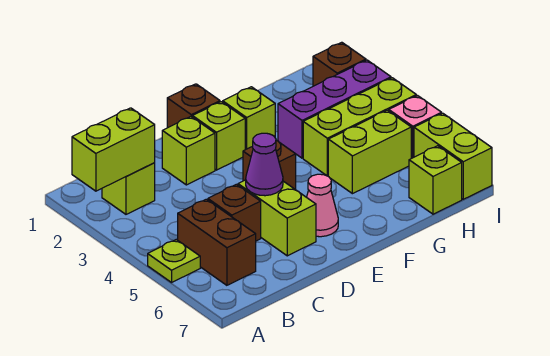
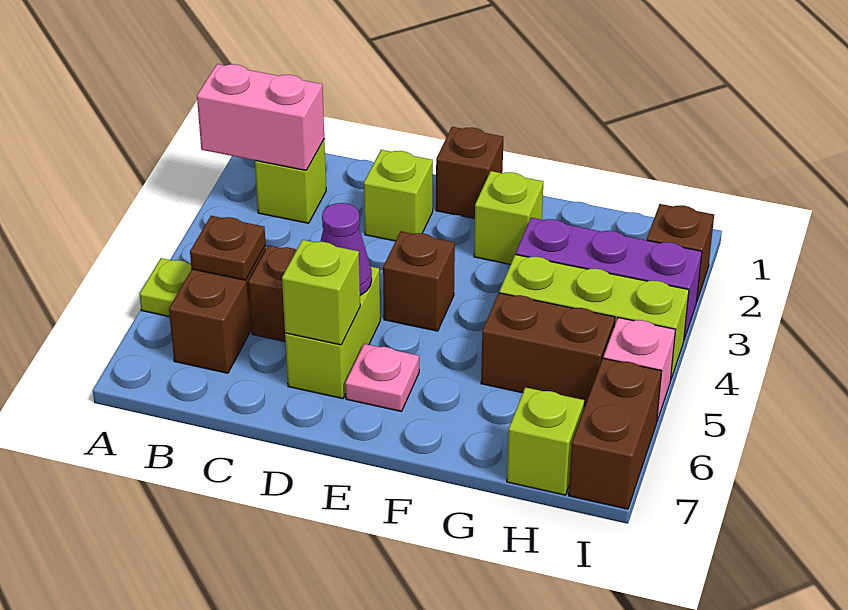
lime brick A2:B2 level 2 -> pink brick A2:B2 level 2
none -> brown plate B5 level 2
lime brick E2 level 1 -> lime brick D6 level 2
pink cone E6 level 1 -> pink plate E6 level 1
lime brick G5:H5 level 1 -> brown brick G5:H5 level 1
lime brick I6:I7 level 1 -> brown brick I6:I7 level 1

